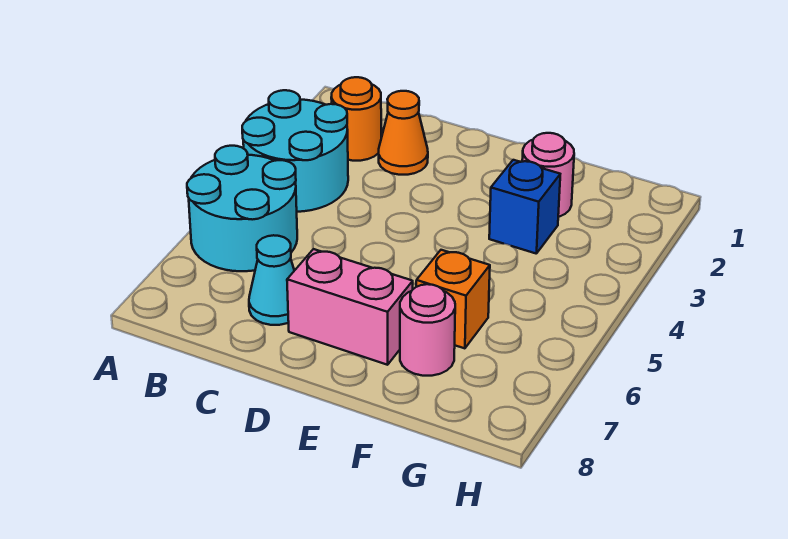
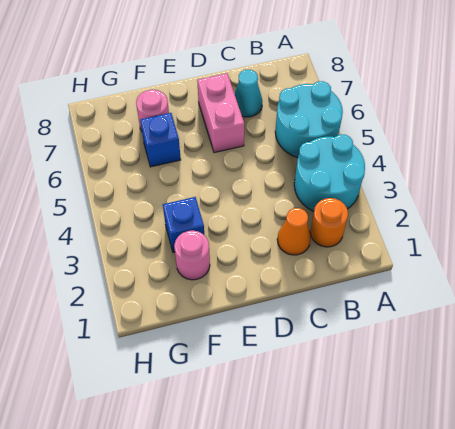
pink brick D7:E7 level 1 -> pink brick D6:D7 level 1
orange brick F6 level 1 -> blue brick F6 level 1

